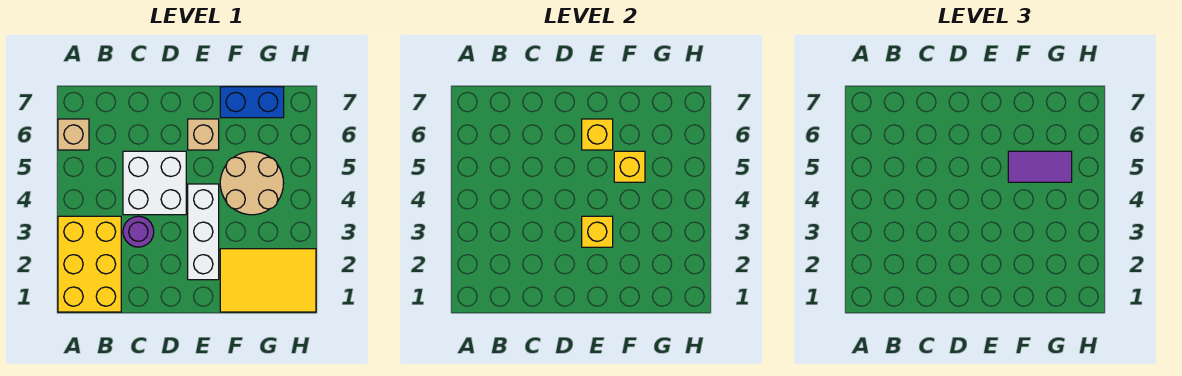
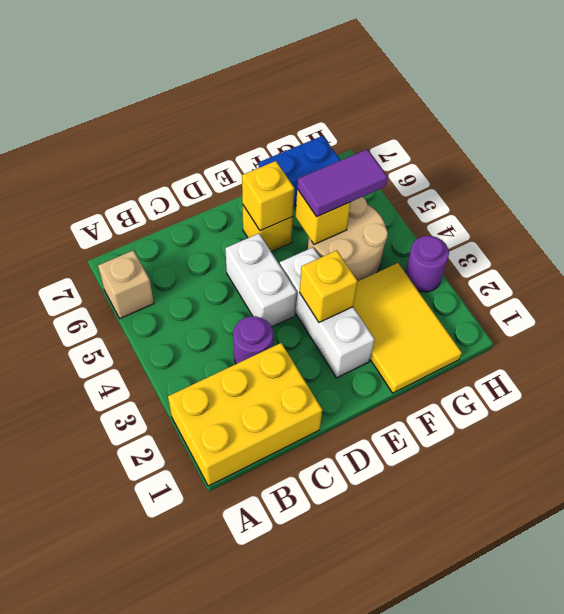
yellow brick A1:B3 level 1 -> yellow brick A1:C2 level 1
white brick C4:D5 level 1 -> white brick D4:D5 level 1
tan brick E6 level 1 -> yellow brick E6 level 1
yellow tile F1:H2 level 1 -> yellow tile F1:G3 level 1
none -> purple round brick H3 level 1

